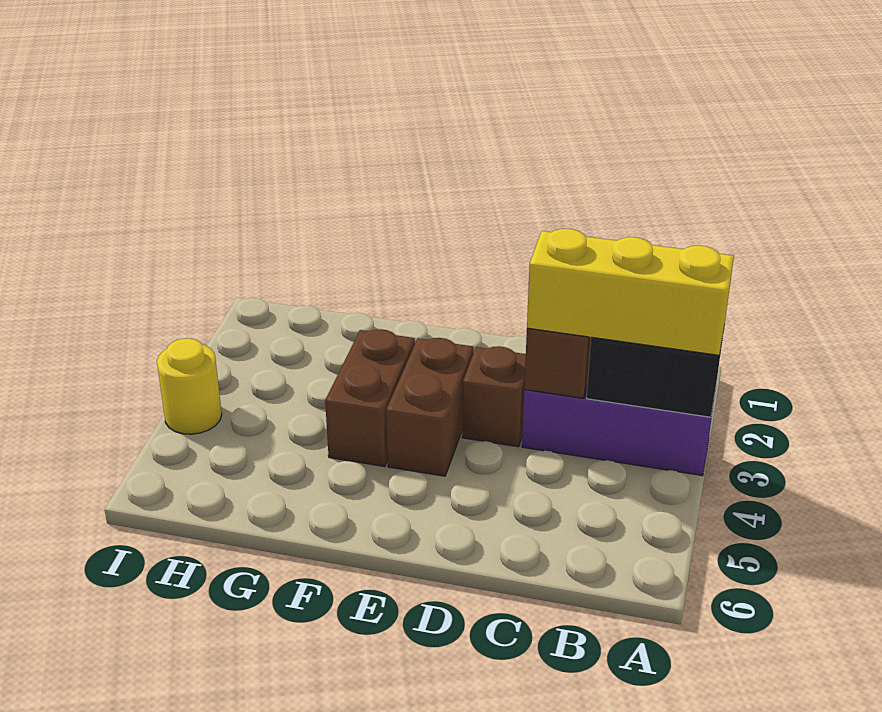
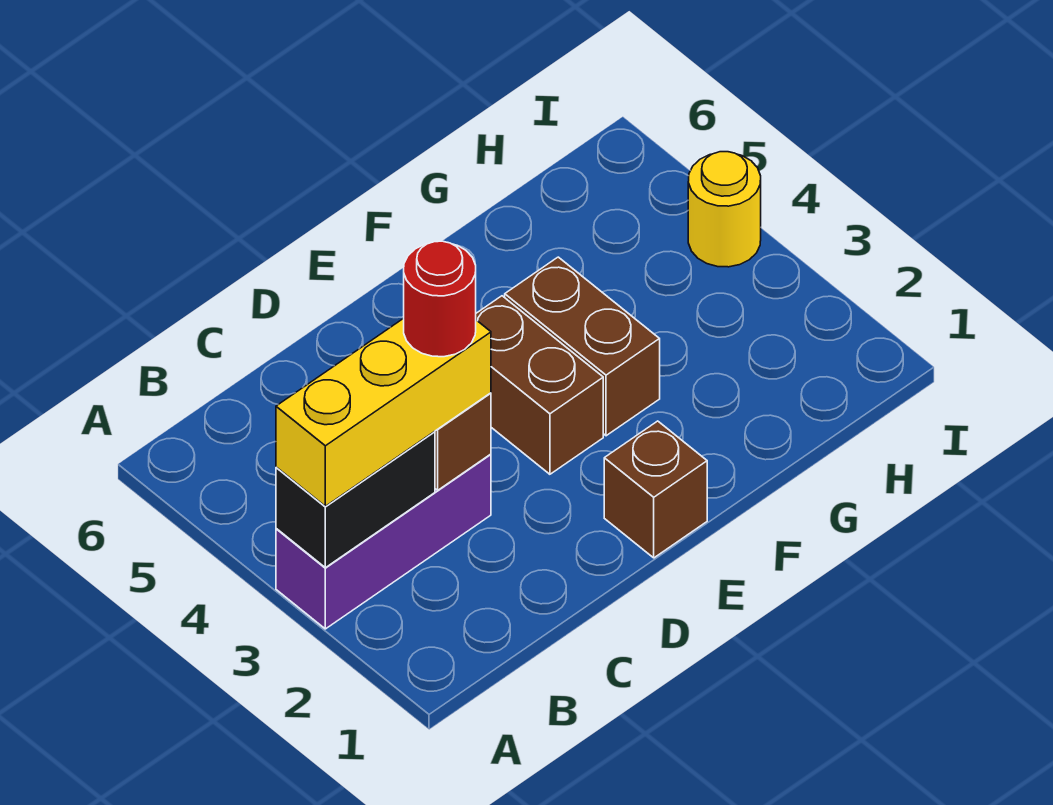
none -> red round brick C3 level 4
brown brick D3 level 1 -> brown brick E1 level 1

